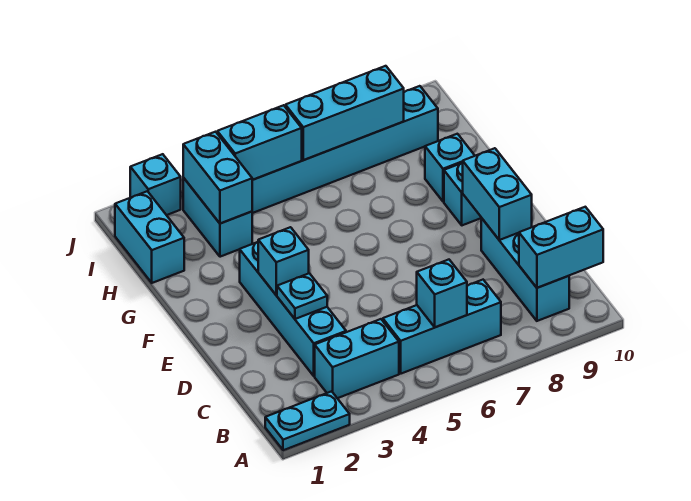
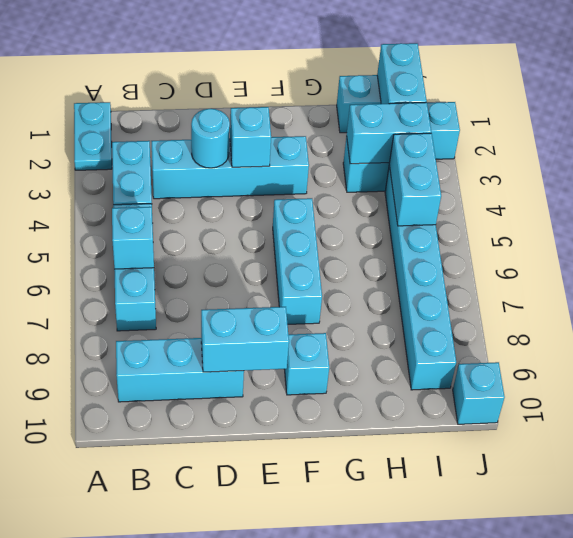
cyan brick B9:B10 level 2 -> cyan brick I1:I2 level 2
cyan plate D3 level 2 -> cyan round brick D3 level 2
cyan brick G9 level 1 -> cyan brick J10 level 1
cyan brick I6:I8 level 2 -> cyan brick F5:F7 level 1

